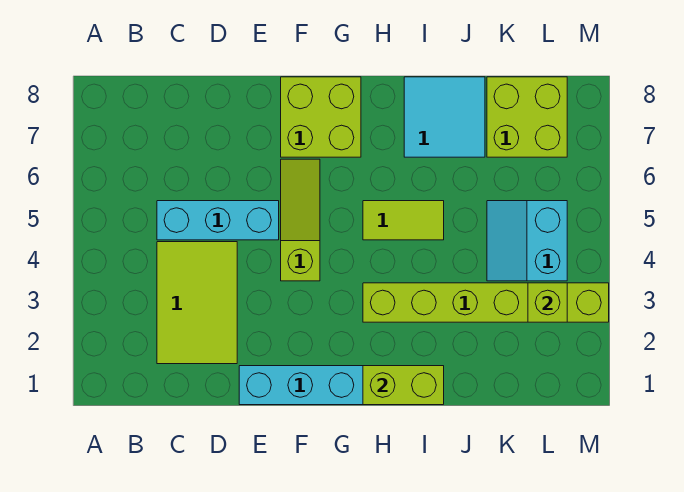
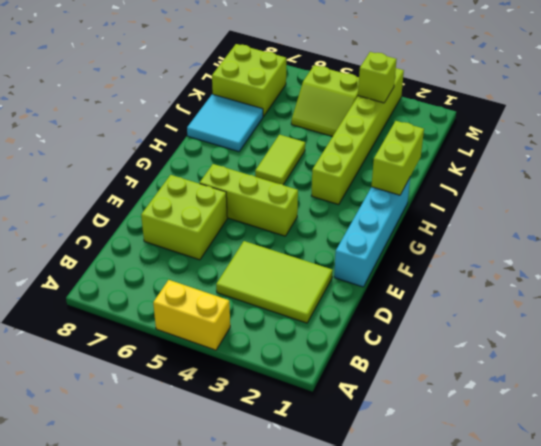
none -> yellow brick A4:A5 level 1
cyan brick C5:E5 level 1 -> none
lime slope F4:F6 level 1 top 4 -> lime brick F4:F6 level 1
lime brick F7:G8 level 1 -> lime brick D6:E7 level 1
cyan slope K4:L5 level 1 top L -> lime slope K4:L5 level 1 top L

